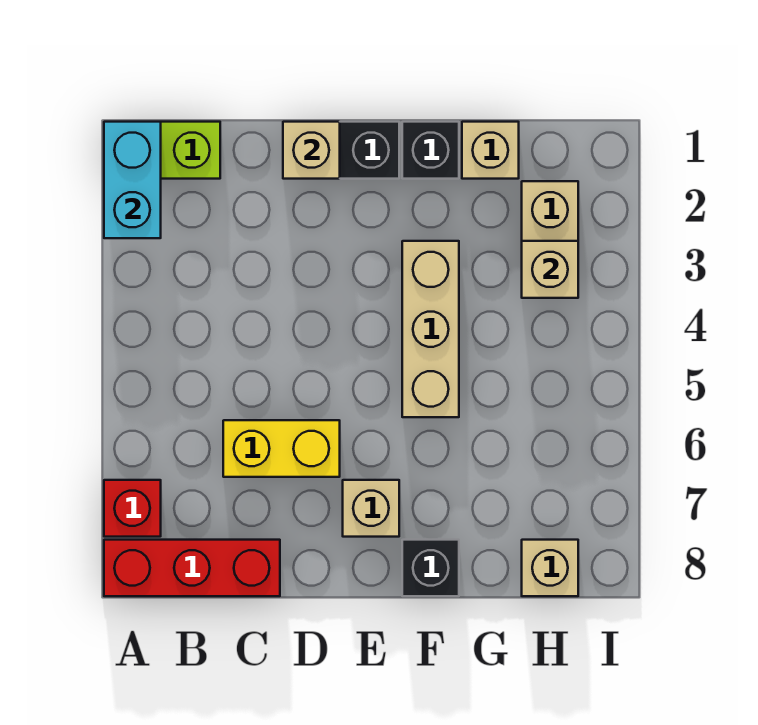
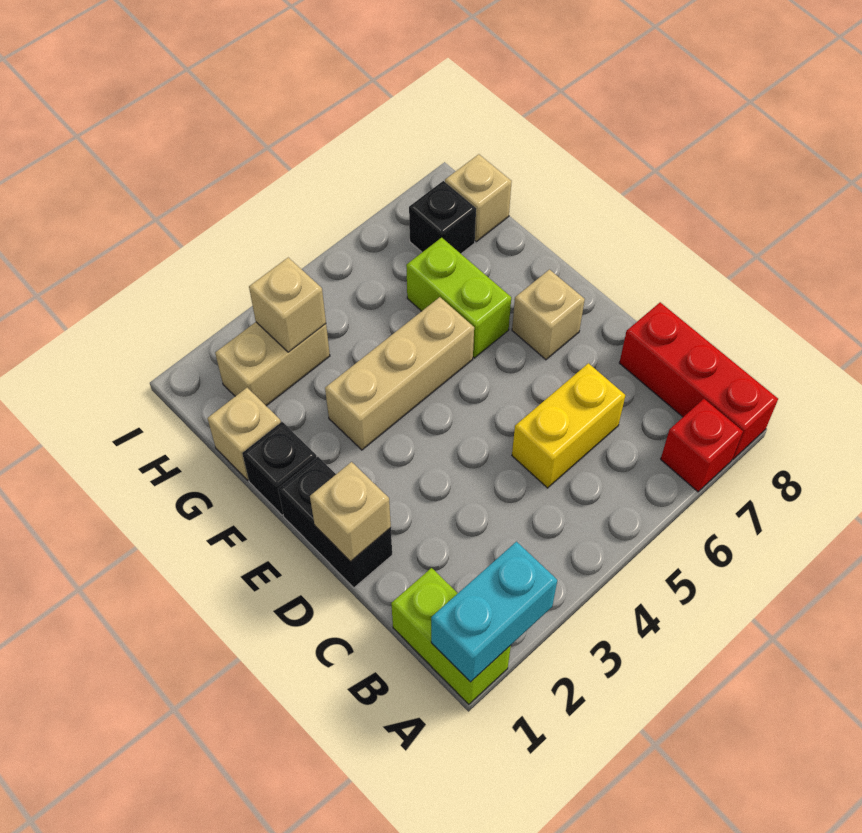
yellow brick C6:D6 level 1 -> yellow brick C5:C6 level 1
none -> lime brick F6:G6 level 1
black brick F8 level 1 -> black brick H7 level 1

